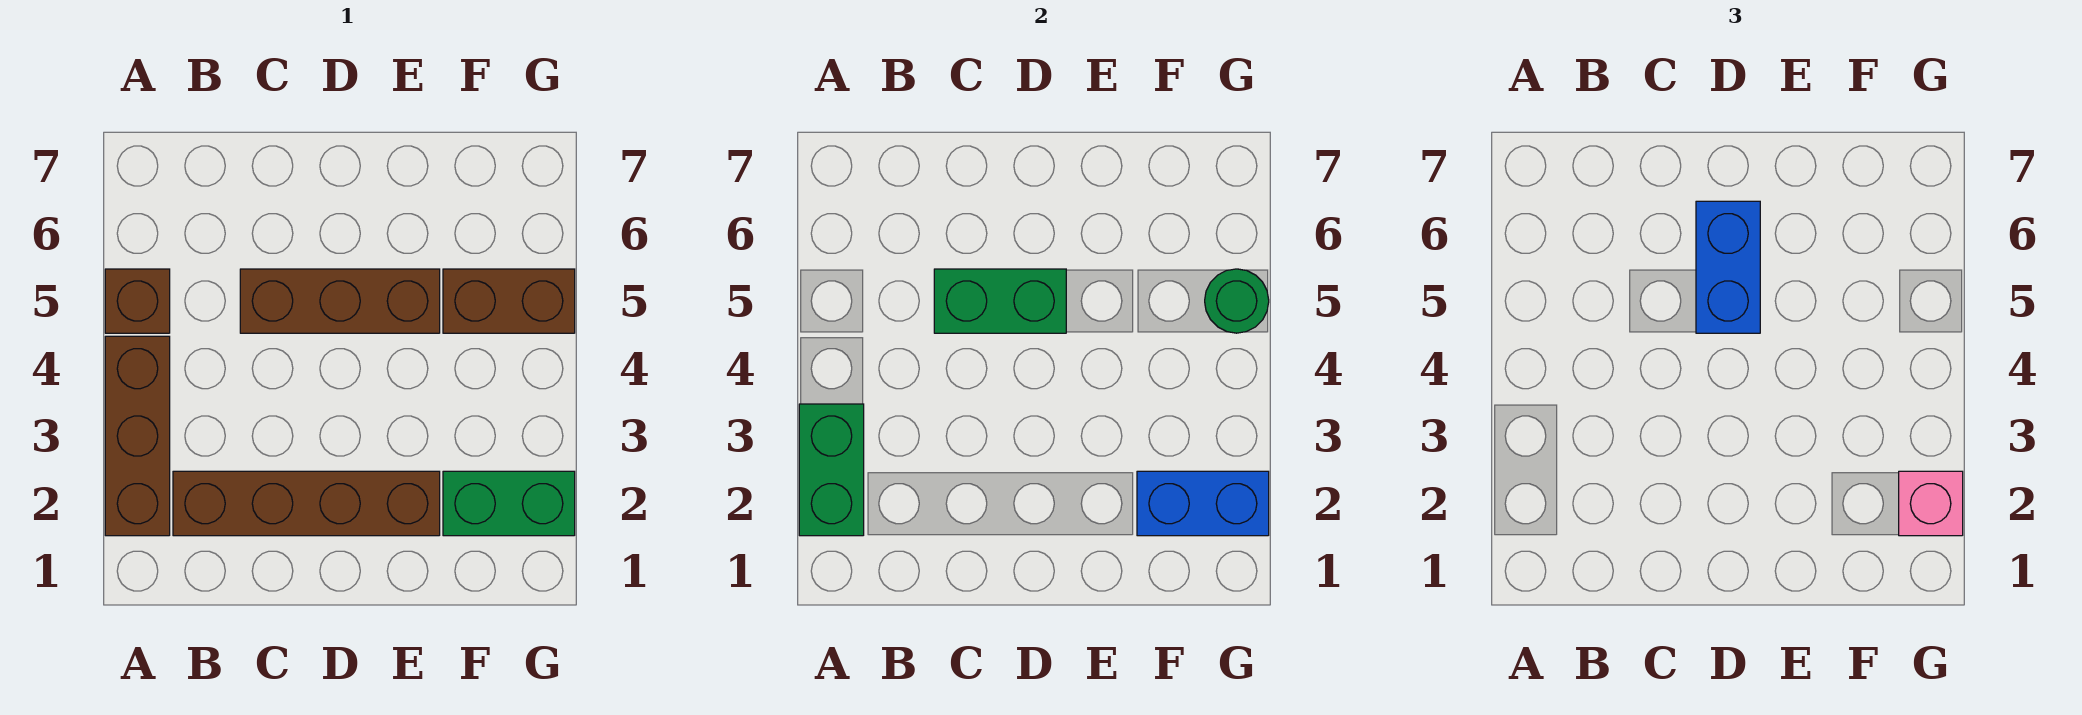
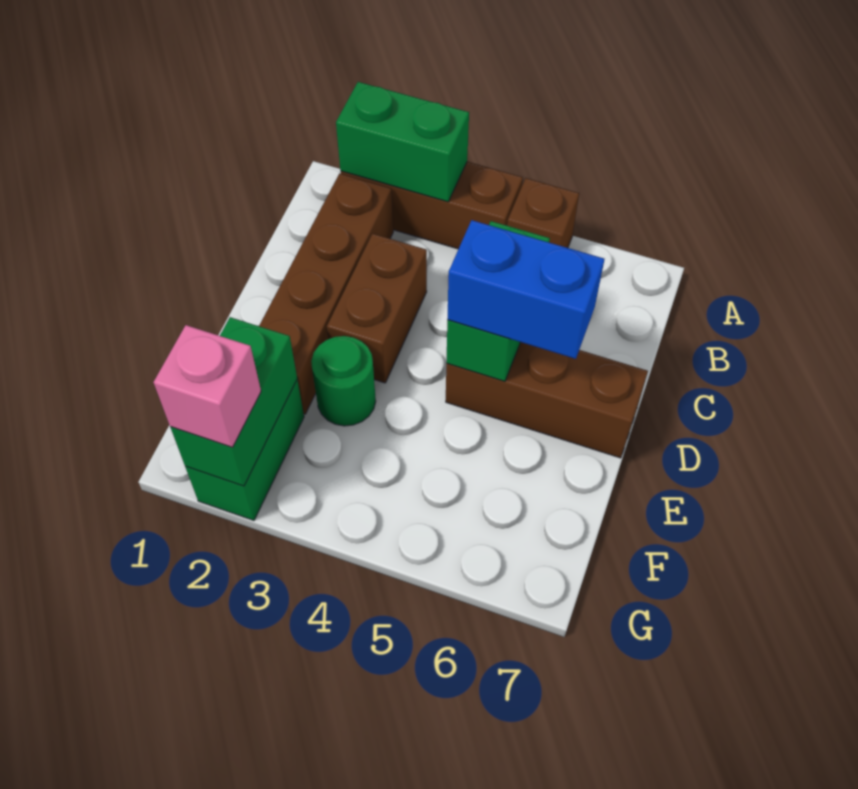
brown brick C5:E5 level 1 -> brown brick D5:D7 level 1
blue brick F2:G2 level 2 -> green brick F2:G2 level 2
brown brick F5:G5 level 1 -> brown brick C3:D3 level 1
green round brick G5 level 2 -> green round brick E3 level 1

